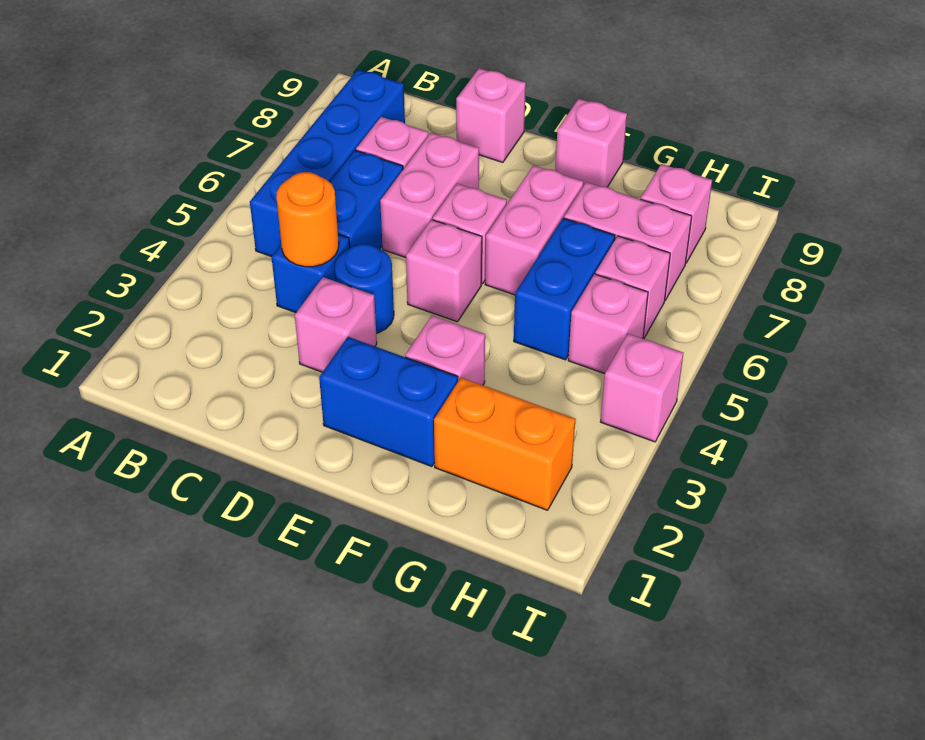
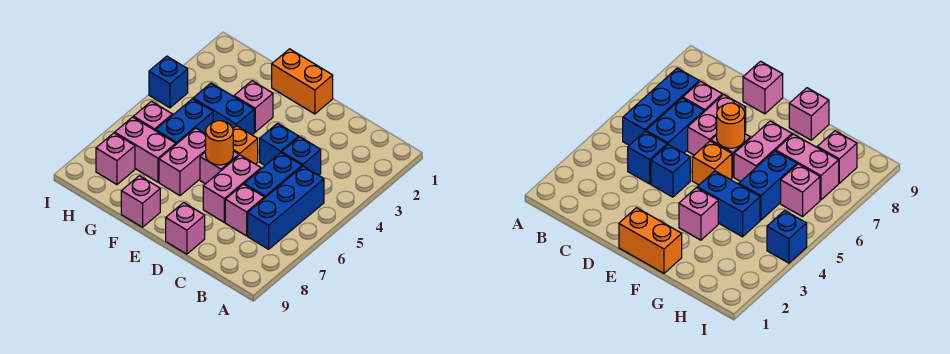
blue brick B5:B8 level 1 -> blue brick B5:B7 level 1
orange round brick C4 level 2 -> orange round brick E6 level 2
pink brick D3 level 1 -> none
blue round brick D4 level 1 -> blue brick D4 level 1
blue brick E2:F2 level 1 -> blue brick F4:G4 level 1
pink brick E5 level 1 -> orange brick E5 level 1
orange brick G2:H2 level 1 -> orange brick E1:F1 level 1
pink brick H5 level 1 -> none
pink brick I4 level 1 -> blue brick I4 level 1

